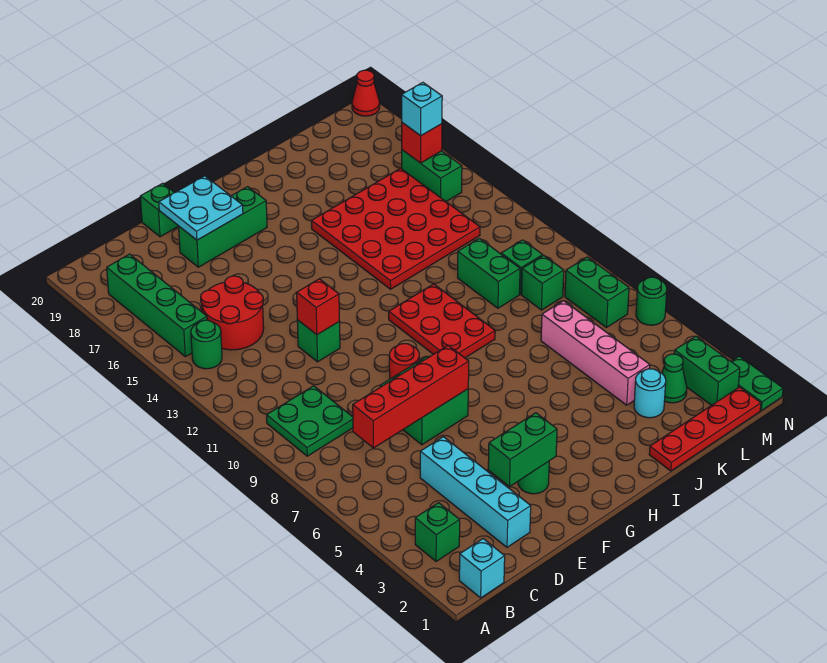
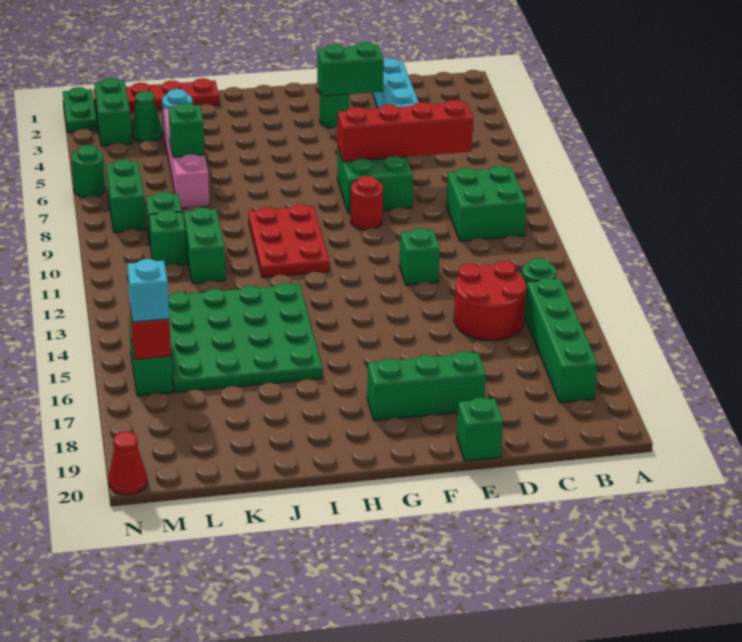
cyan brick B1 level 1 -> none
green brick B3 level 1 -> green brick K6 level 2
green plate B9:C10 level 1 -> green brick B9:C10 level 1
red brick E12 level 2 -> none
cyan plate E18:F19 level 2 -> none
red plate I13:L16 level 1 -> green plate I13:L16 level 1

